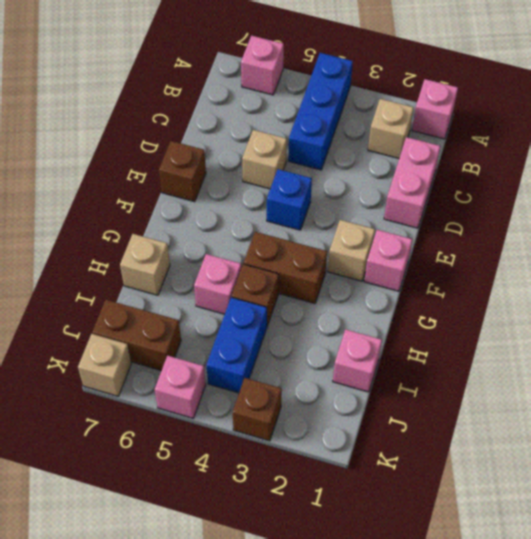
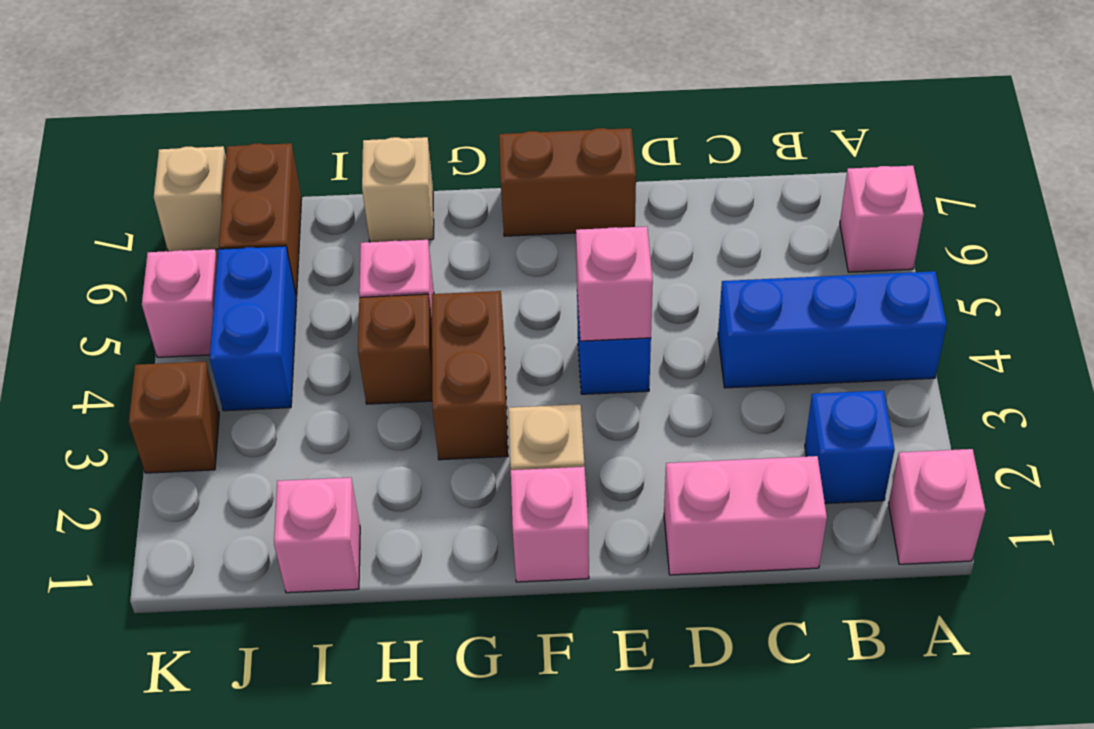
tan brick B2 level 1 -> blue brick B2 level 1
tan brick D5 level 1 -> none
none -> pink brick E4 level 2
brown brick E7 level 1 -> brown brick E7:F7 level 1
blue brick I4:J4 level 1 -> blue brick J4:J5 level 1

